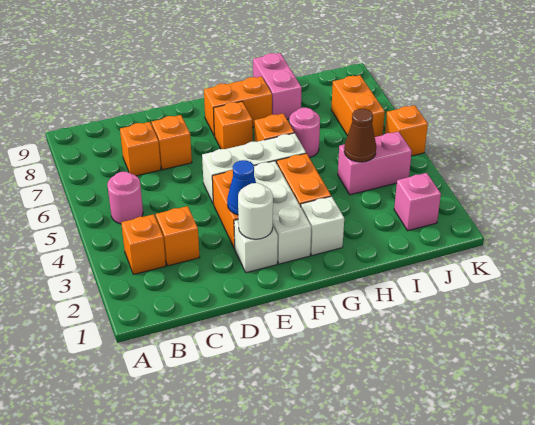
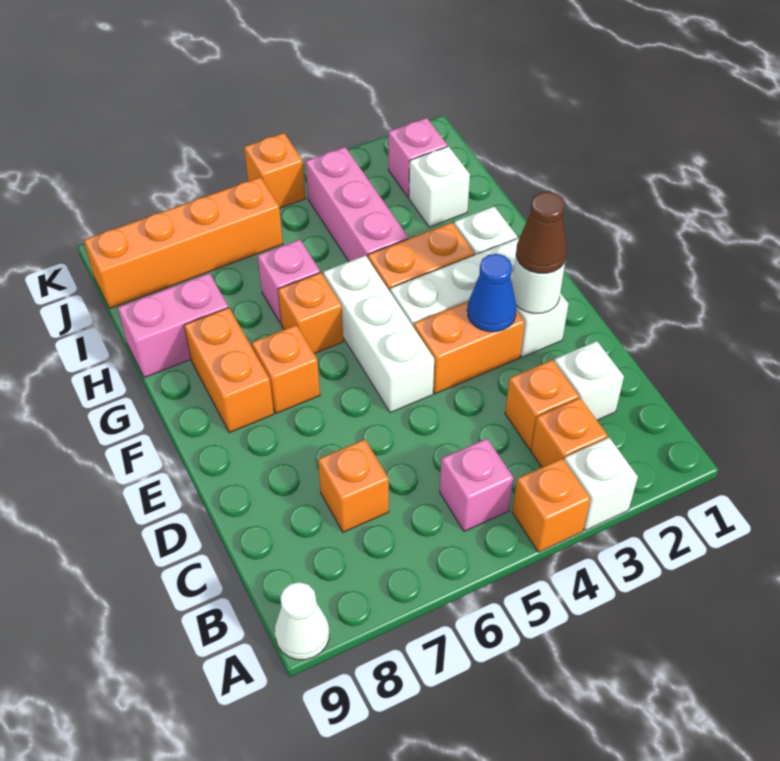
none -> white brick A3 level 1
none -> white cone A9 level 1
pink round brick B5 level 1 -> pink brick B5 level 1
none -> white brick C2 level 1
orange brick D7 level 1 -> orange brick A4 level 1
pink round brick H6 level 1 -> pink brick H6 level 1
none -> white brick I2 level 1
pink brick I4:J4 level 1 -> pink brick H4:J4 level 1
brown cone I4 level 2 -> brown cone E2 level 3
orange brick J6:J7 level 1 -> orange brick J6:J9 level 1

